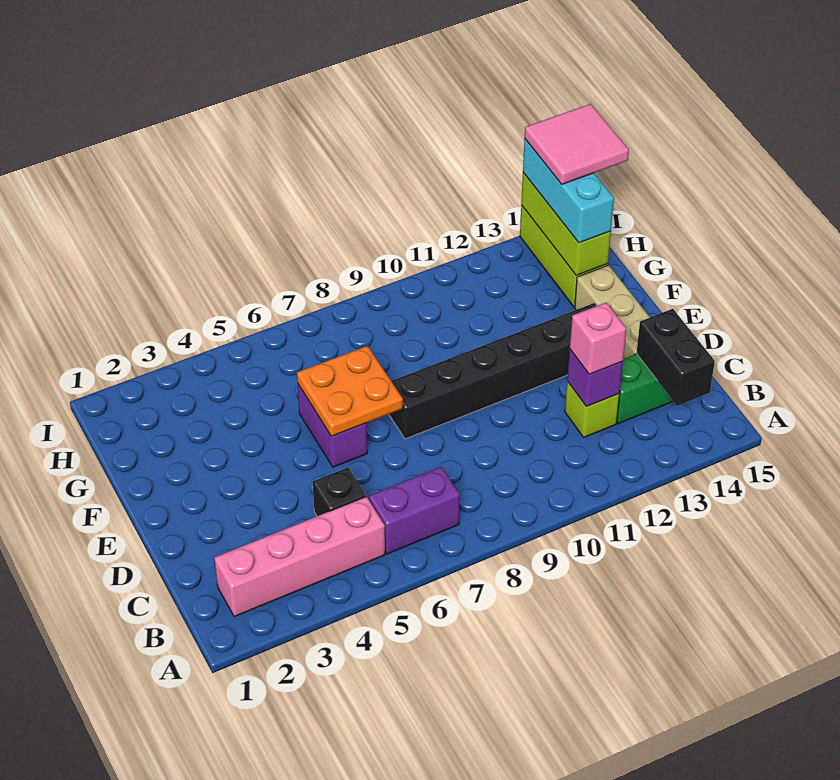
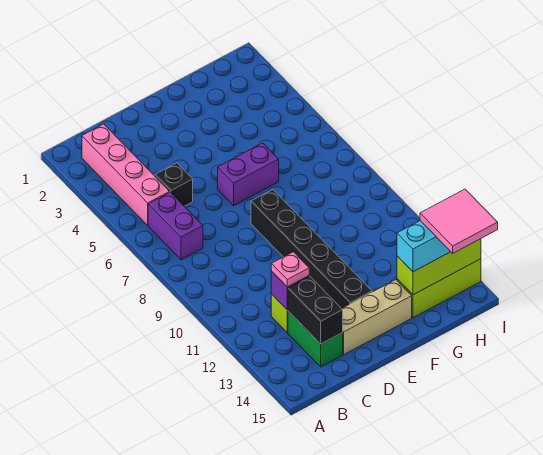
black brick B14:C14 level 2 -> black brick C13:C14 level 2
pink brick C12 level 3 -> pink plate C12 level 3
orange plate E6:F7 level 2 -> none

